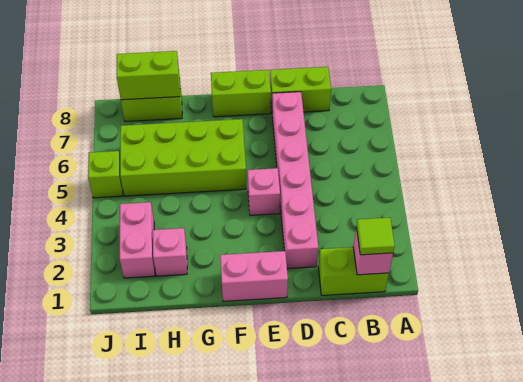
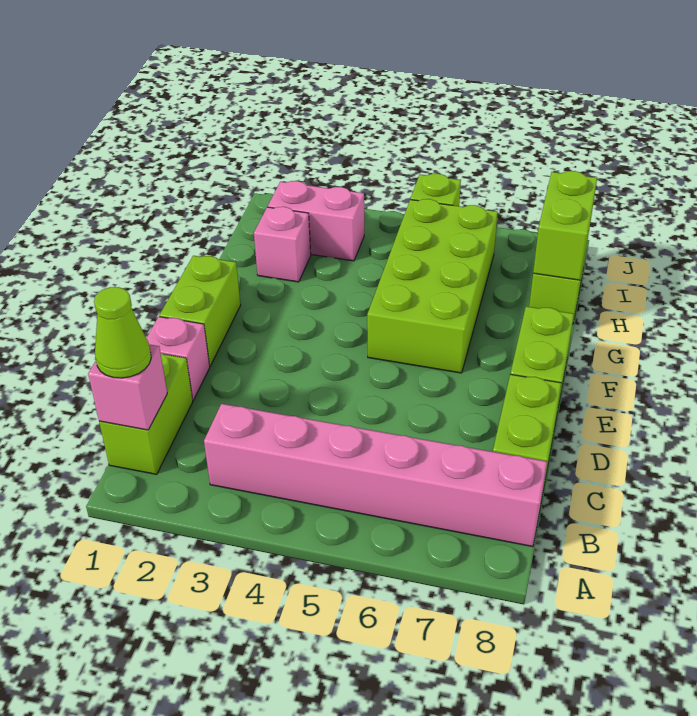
lime tile B1 level 3 -> lime cone B1 level 3
pink brick D2:D7 level 1 -> pink brick B3:B8 level 1
pink brick E1:F1 level 1 -> lime brick E1:F1 level 1
pink brick E4 level 1 -> pink brick D1 level 1

